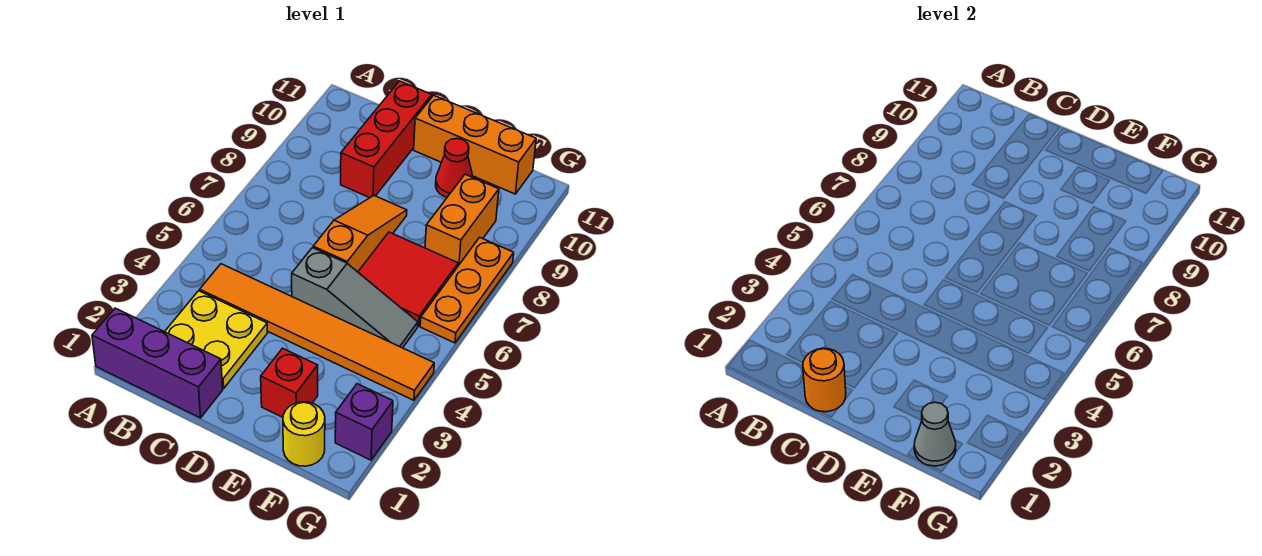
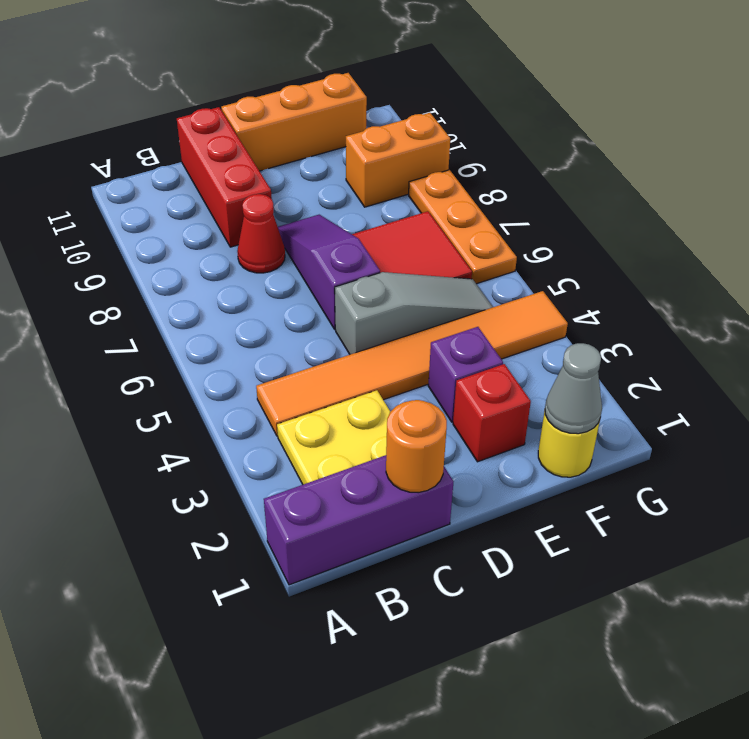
orange slope D6:D8 level 1 top 6 -> purple slope D6:D8 level 1 top 6
red cone E10 level 1 -> red cone C8 level 1
orange brick F8:F9 level 1 -> orange brick F9:G9 level 1
purple brick G2 level 1 -> purple brick E3 level 1

